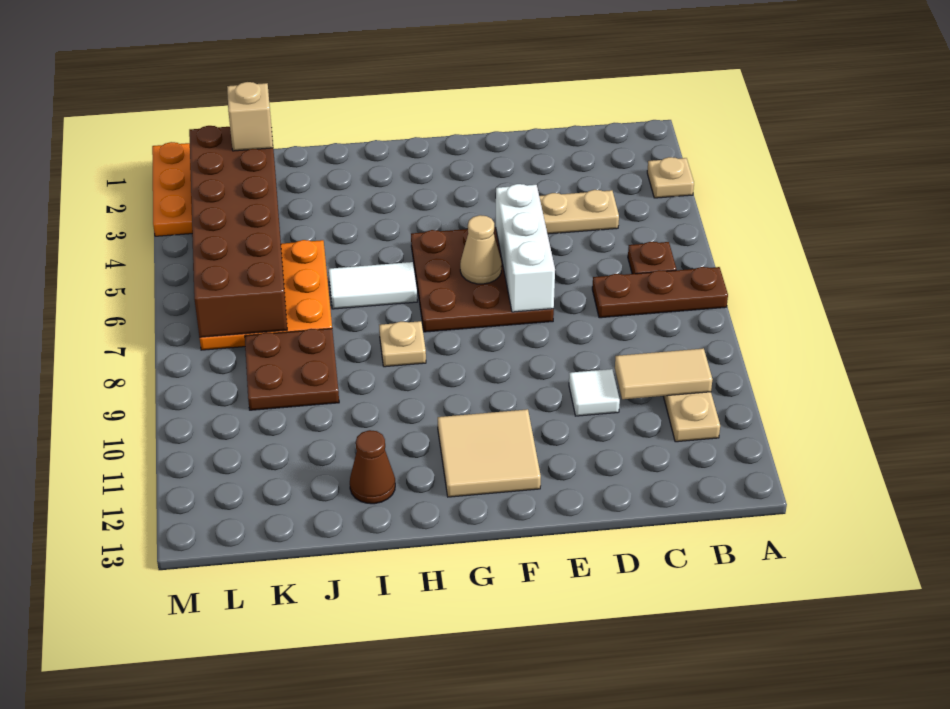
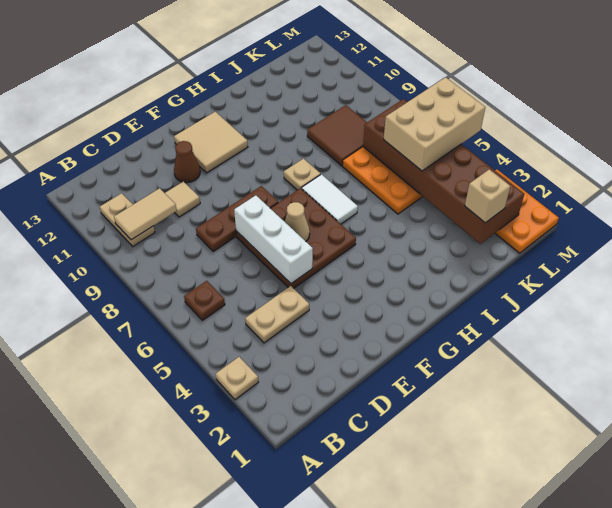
brown plate A7:C7 level 1 -> brown plate D8:F8 level 1
white tile D10 level 1 -> tan tile D10 level 1
white tile H6:I6 level 1 -> white tile H6:H7 level 1
brown cone I12 level 1 -> brown cone E11 level 1
brown plate J8:K9 level 1 -> brown tile J8:K9 level 1
none -> tan brick K5:M6 level 3

